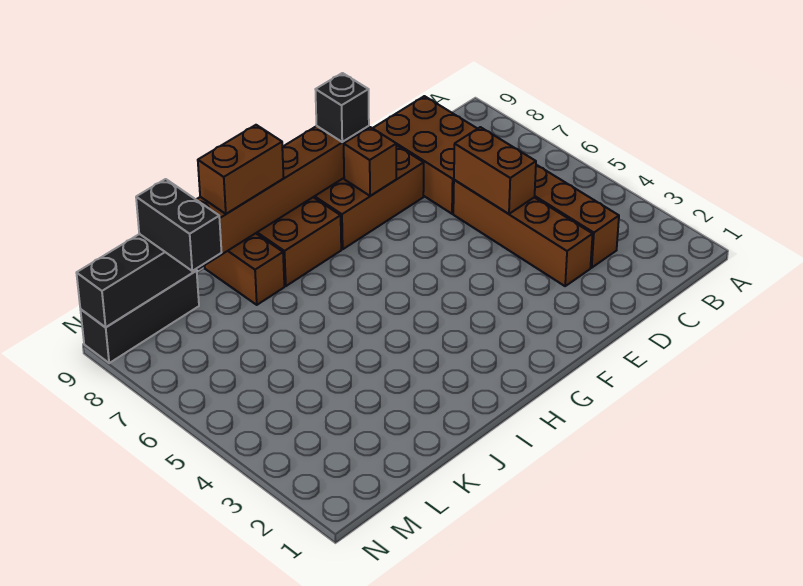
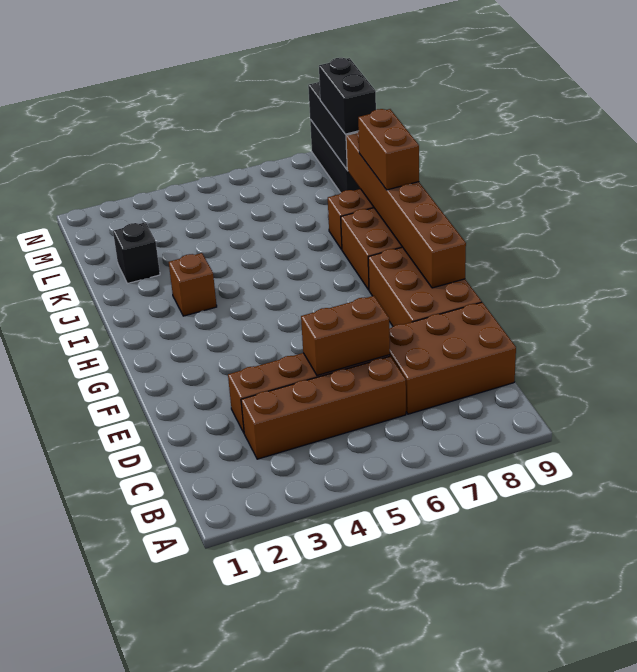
brown brick F8 level 2 -> brown brick I3 level 1
black brick F9 level 3 -> black brick K2 level 1
black brick L8:L9 level 3 -> black brick L9:M9 level 3

